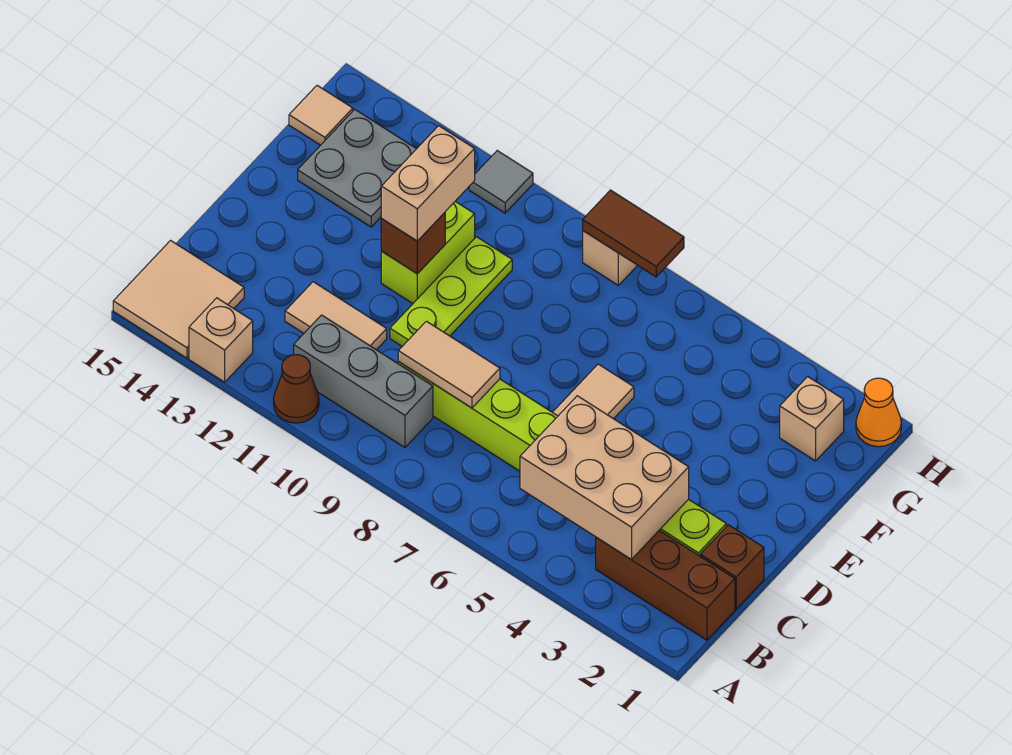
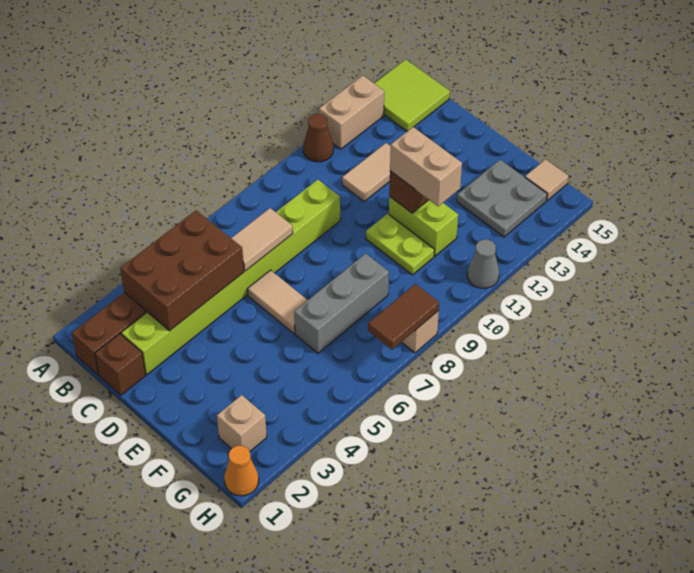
tan brick A13 level 1 -> tan brick A12:A13 level 1
tan tile A14:B15 level 1 -> lime tile A14:B15 level 1
tan brick B3:C5 level 2 -> brown brick B3:C5 level 2
grey brick B9:B11 level 1 -> grey brick F6:F8 level 1
tan tile C8:C9 level 2 -> tan tile C6:C7 level 2
lime plate D10:F10 level 1 -> lime plate E10:F10 level 1
grey tile H11 level 1 -> grey cone H11 level 1

